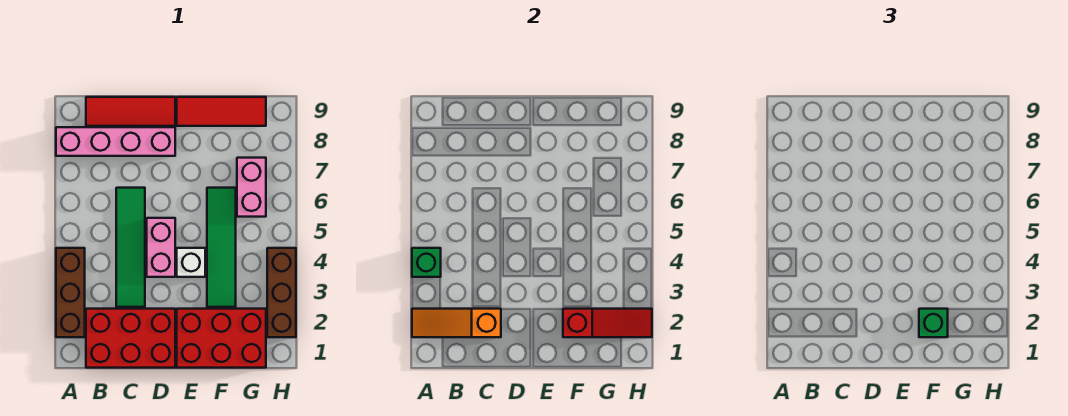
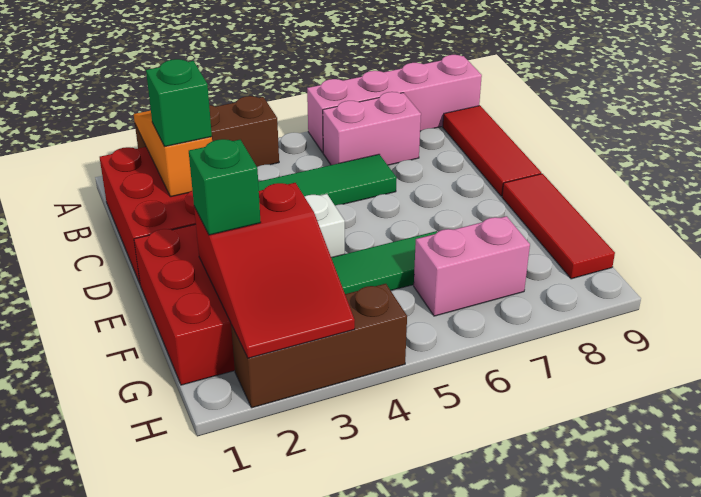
green brick A4 level 2 -> green brick C2 level 3
pink brick A8:D8 level 1 -> pink brick A6:A9 level 1
pink brick D4:D5 level 1 -> pink brick B6:B7 level 1
red slope F2:H2 level 2 top F -> red slope F2:H3 level 2 top F

